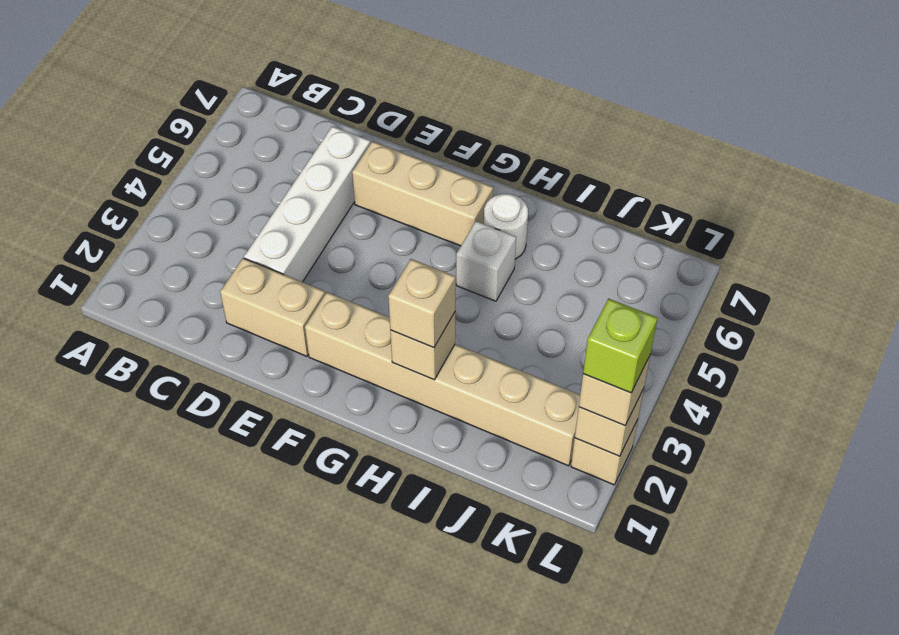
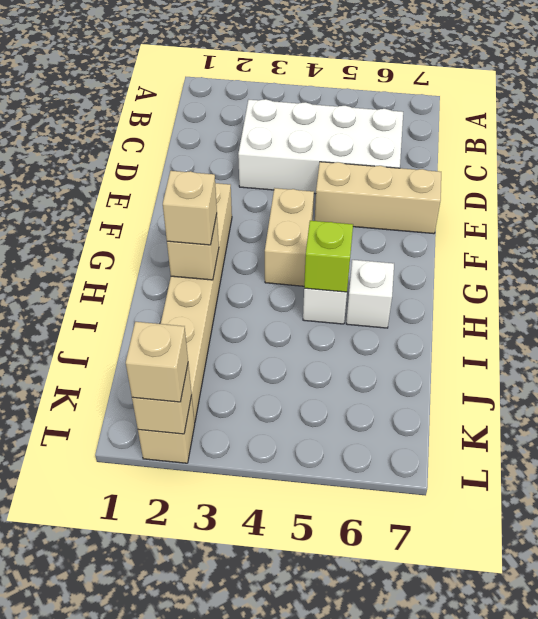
tan brick D2:E2 level 1 -> tan brick F4:G4 level 1
white brick D3:D6 level 1 -> white brick C3:D6 level 1
tan brick E6:G6 level 1 -> tan brick E5:E7 level 1
white round brick H6 level 1 -> white brick H6 level 1
lime brick L2 level 4 -> lime brick H5 level 2

